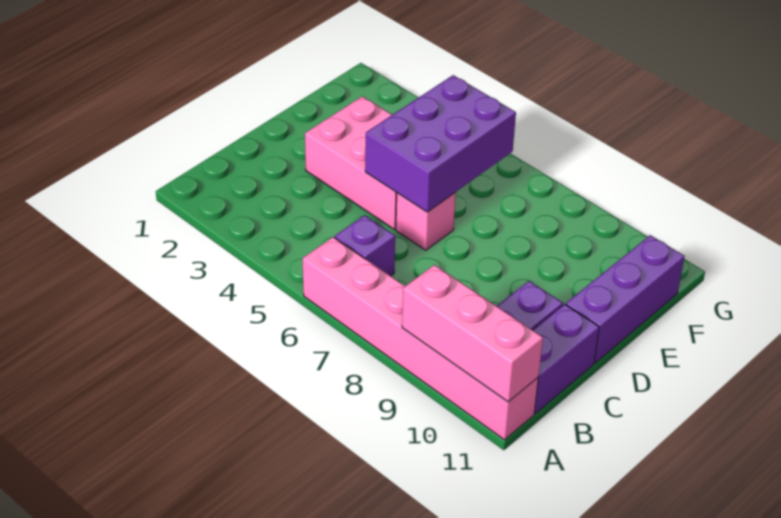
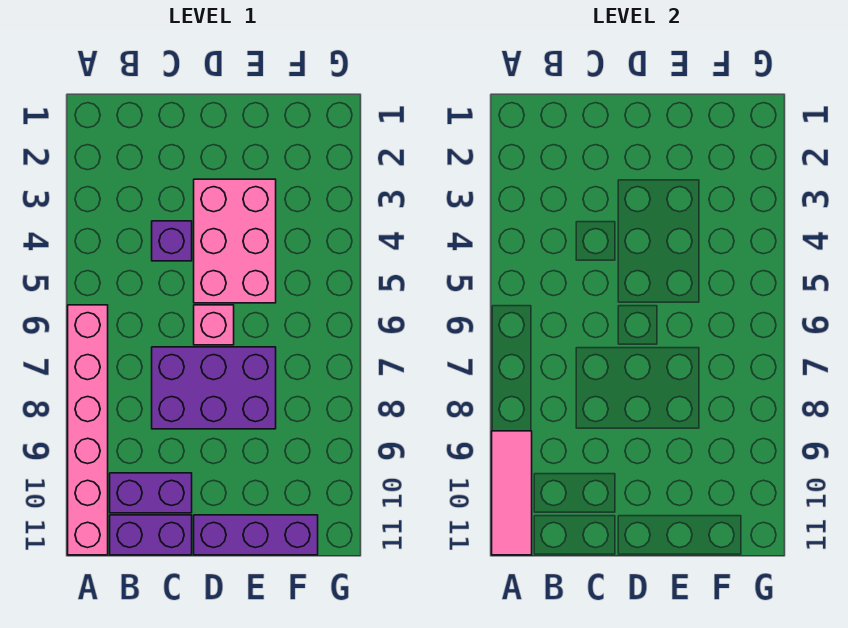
pink brick A9:A11 level 2 -> pink tile A9:A11 level 2
purple brick B6 level 1 -> purple brick C4 level 1
purple brick D5:F6 level 2 -> purple brick C7:E8 level 1

